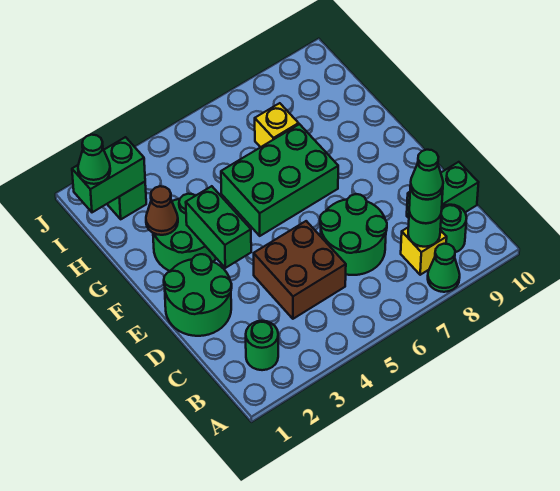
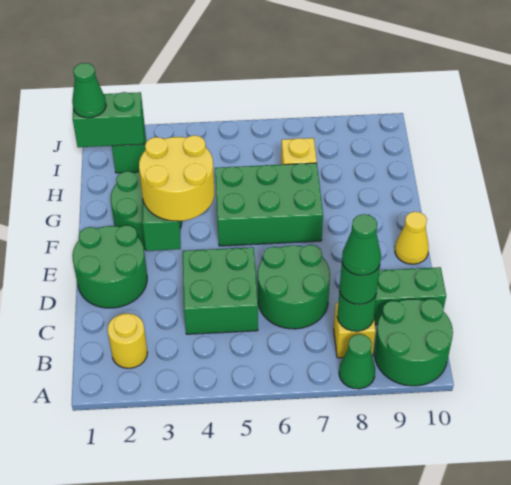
green round brick B2 level 1 -> yellow round brick B2 level 1
green round brick B9 level 1 -> green round brick A9:B10 level 1
brown brick C4:D5 level 1 -> green brick C4:D5 level 1
none -> yellow round brick E3:F4 level 3
none -> yellow cone E10 level 1
brown cone G2 level 2 -> none

